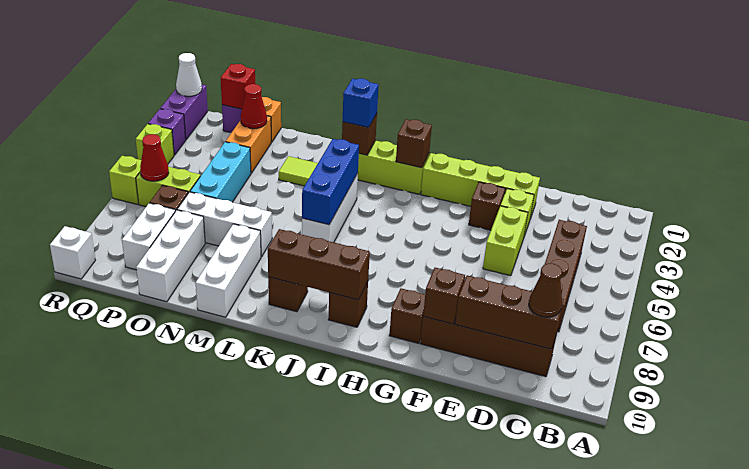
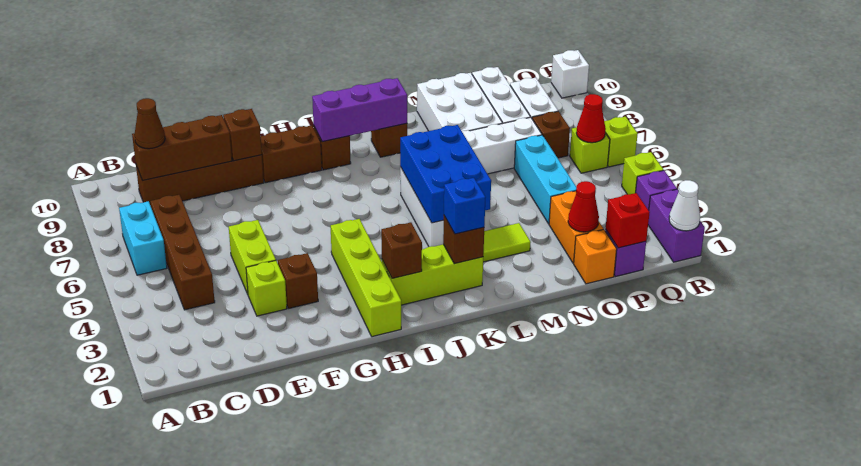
none -> cyan brick B6:B7 level 1
lime brick E2:H2 level 1 -> lime brick H1:H4 level 1
brown brick G9 level 1 -> brown brick G9:H9 level 1
brown brick I9:K9 level 2 -> purple brick I9:K9 level 2
blue brick K4:K6 level 2 -> blue brick K4:L6 level 2
white brick M8:M10 level 1 -> white brick M8:N10 level 1
lime brick P6:Q6 level 1 -> lime brick Q6 level 1

